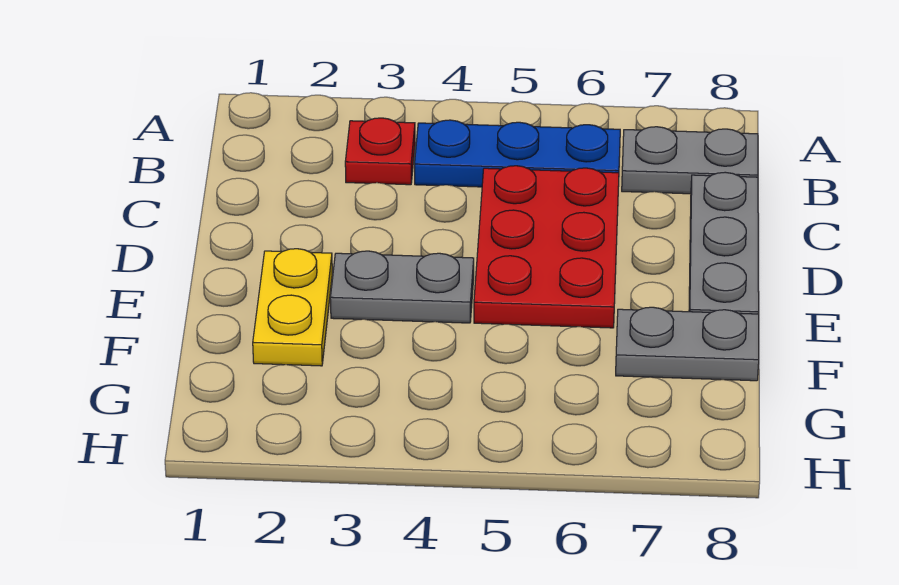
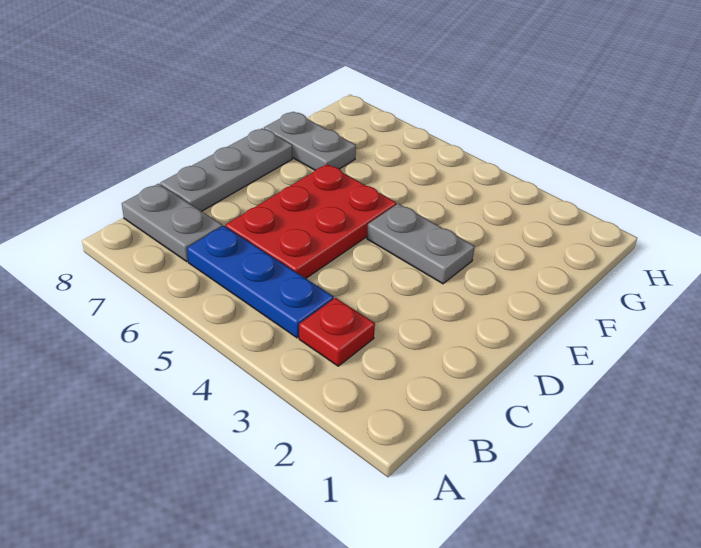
yellow plate E2:F2 level 1 -> none

